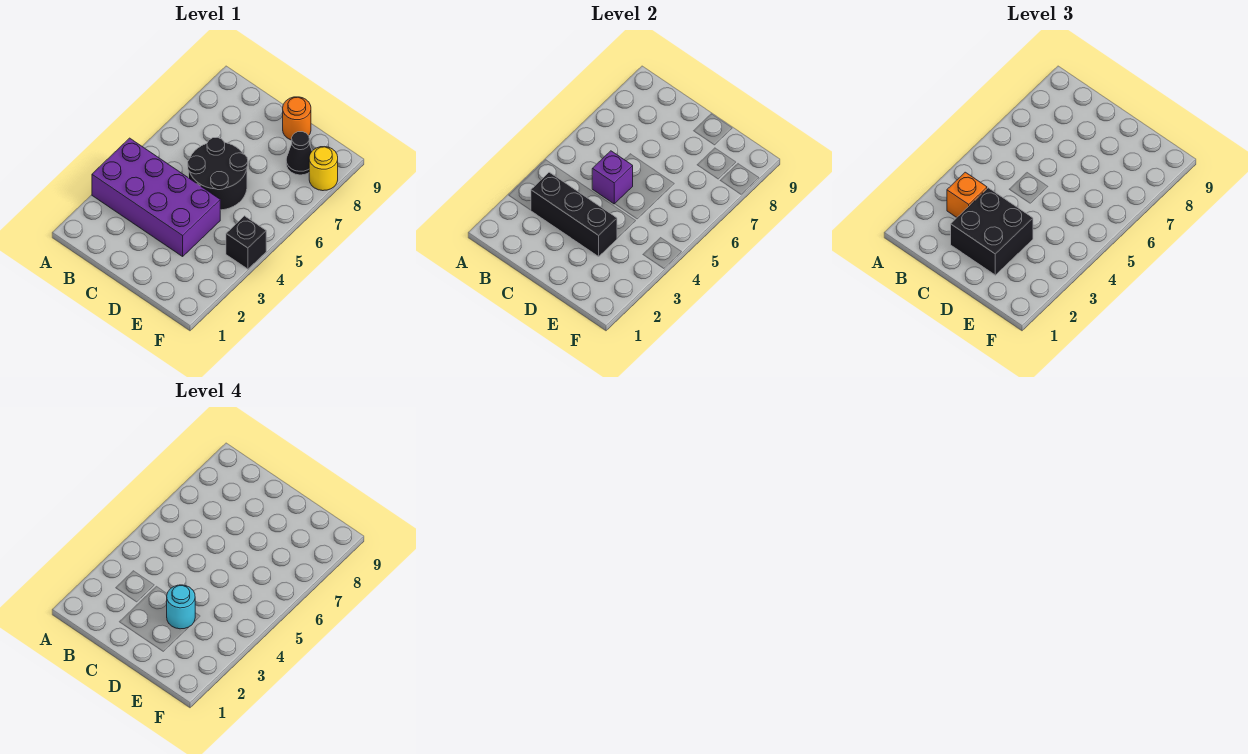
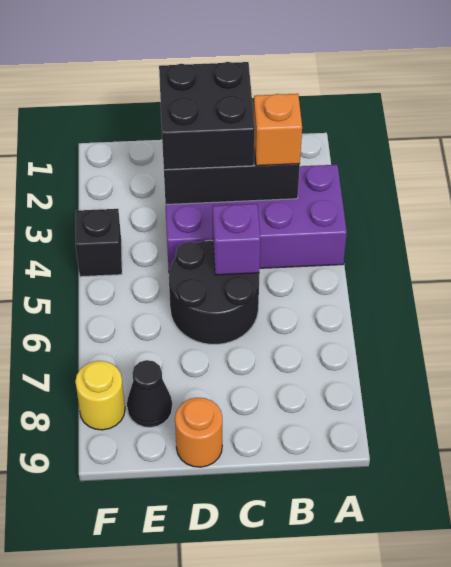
cyan round brick D3 level 4 -> none

